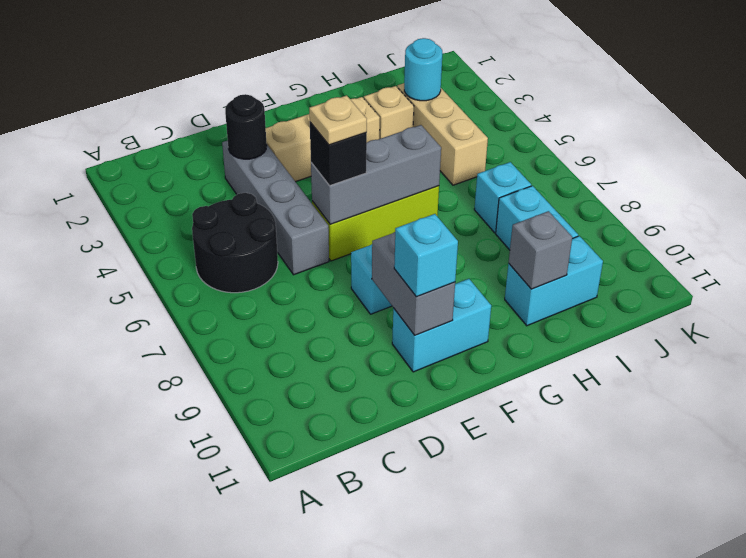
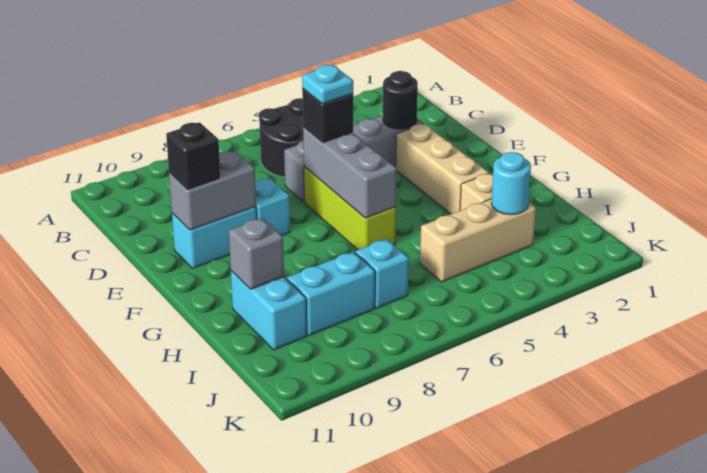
tan plate E6 level 4 -> cyan plate E6 level 4
cyan brick E10:F10 level 1 -> cyan brick E9:E10 level 1
cyan brick E10 level 3 -> black brick E10 level 3

